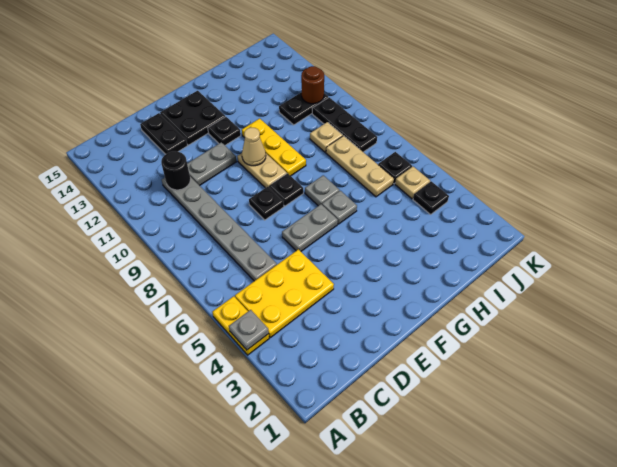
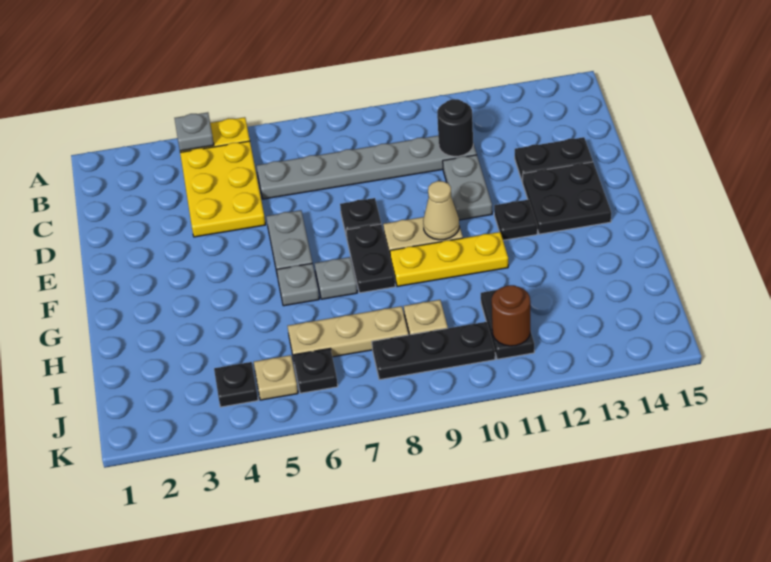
black plate F8 level 1 -> black plate F8:G8 level 1

